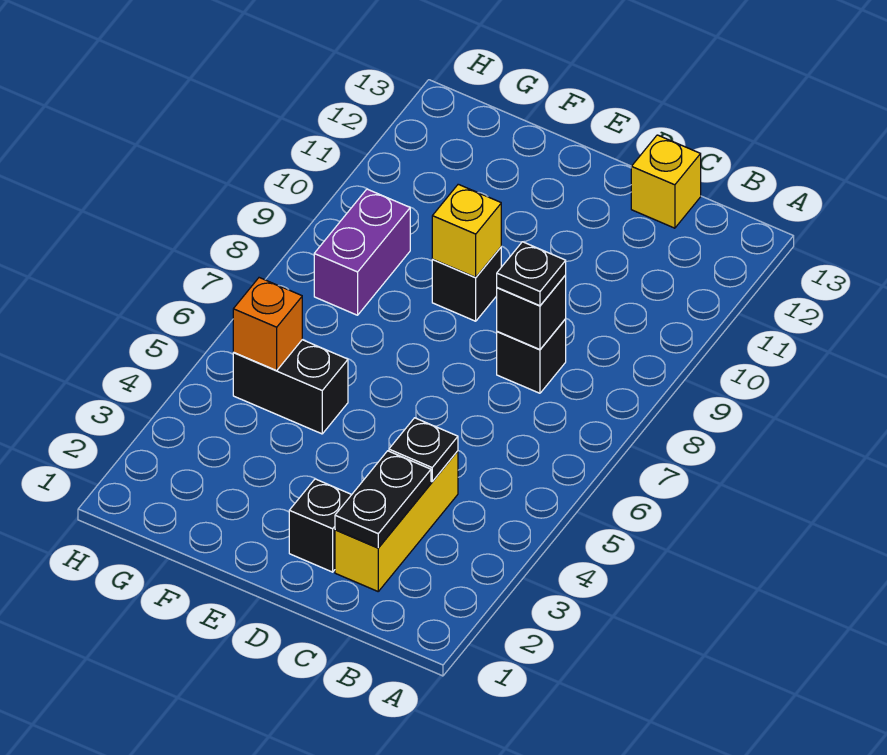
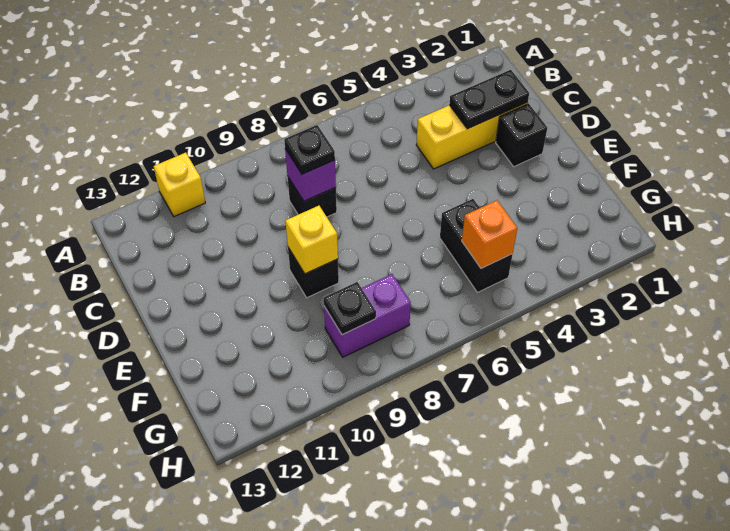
black plate C4 level 2 -> black plate G9 level 2
black brick C8 level 2 -> purple brick C8 level 2
yellow brick C13 level 1 -> yellow brick A11 level 1

